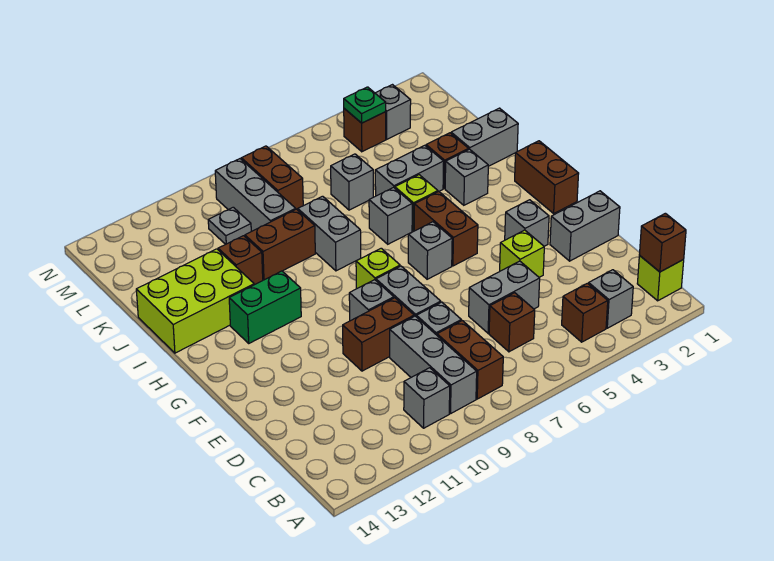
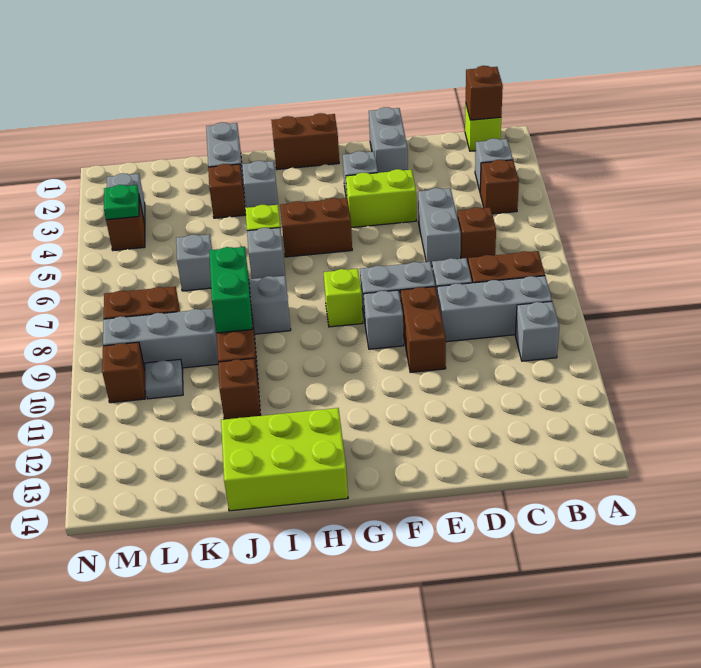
lime brick E4 level 1 -> lime brick E4:F4 level 1
grey brick G6 level 1 -> none
green brick H11:H12 level 1 -> green brick J8:J9 level 2
lime brick I12:J14 level 1 -> lime brick H13:J14 level 1
grey brick J4:J5 level 1 -> none
none -> brown brick M10 level 1

